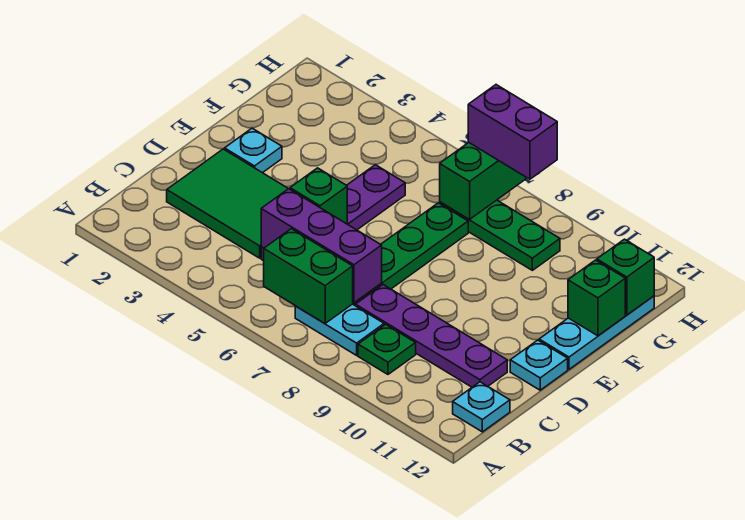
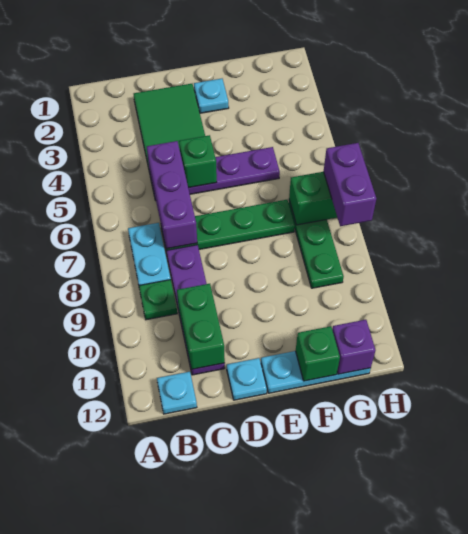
green brick B6:B7 level 2 -> green brick C10:C11 level 2
green brick G12 level 2 -> purple brick G12 level 2

